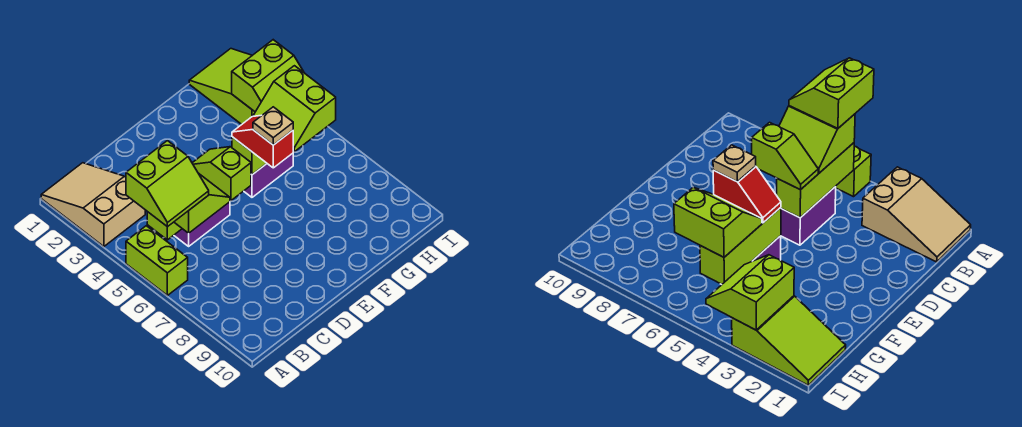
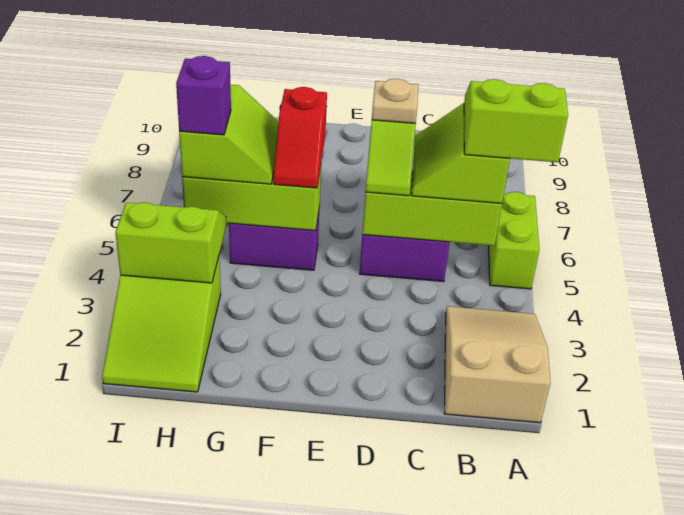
tan slope A1:B3 level 1 top 3 -> tan slope A1:B3 level 1 top 1
tan plate F6 level 4 -> tan plate D6 level 4
none -> purple brick H5 level 4

